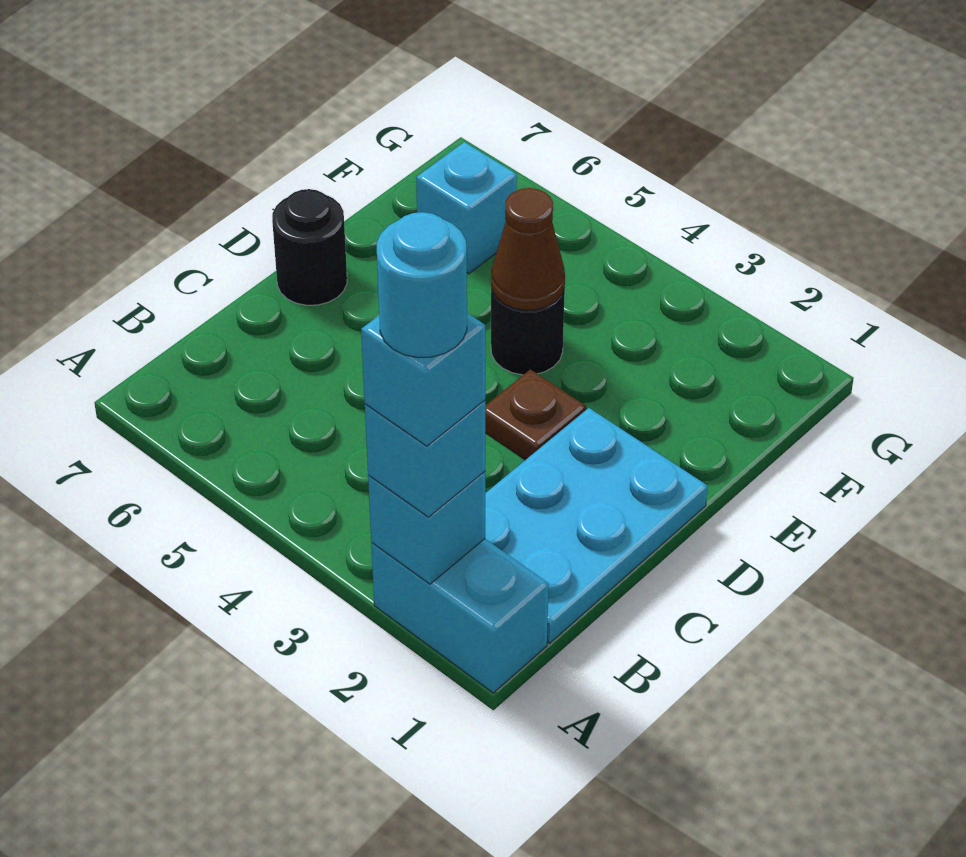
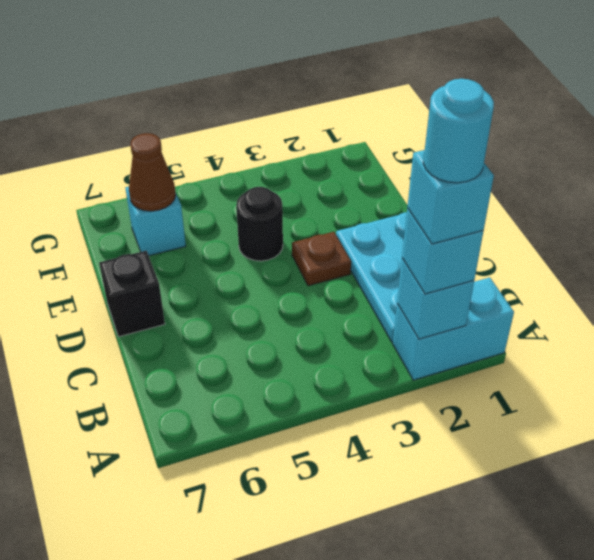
black round brick D7 level 1 -> black brick D7 level 1
brown cone E4 level 2 -> brown cone F6 level 2

